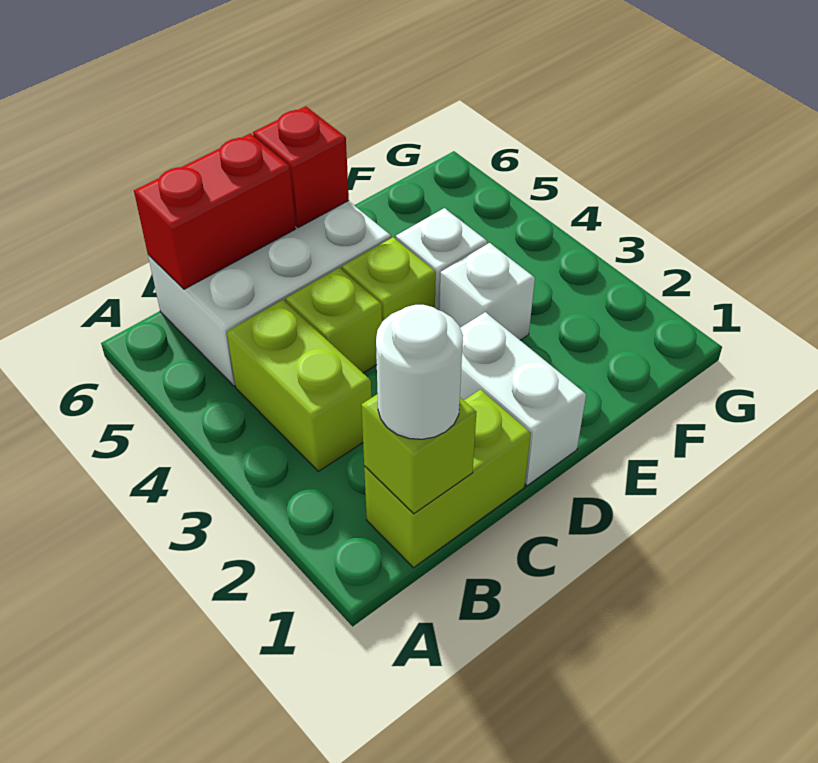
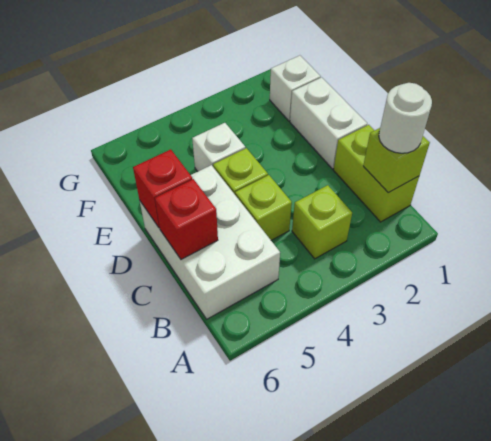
lime brick B3:B4 level 1 -> lime brick B3 level 1
red brick B6:C6 level 2 -> red brick C6 level 2
white brick D1:D2 level 1 -> white brick D1:E1 level 1
white brick E3 level 1 -> white brick F1 level 1

